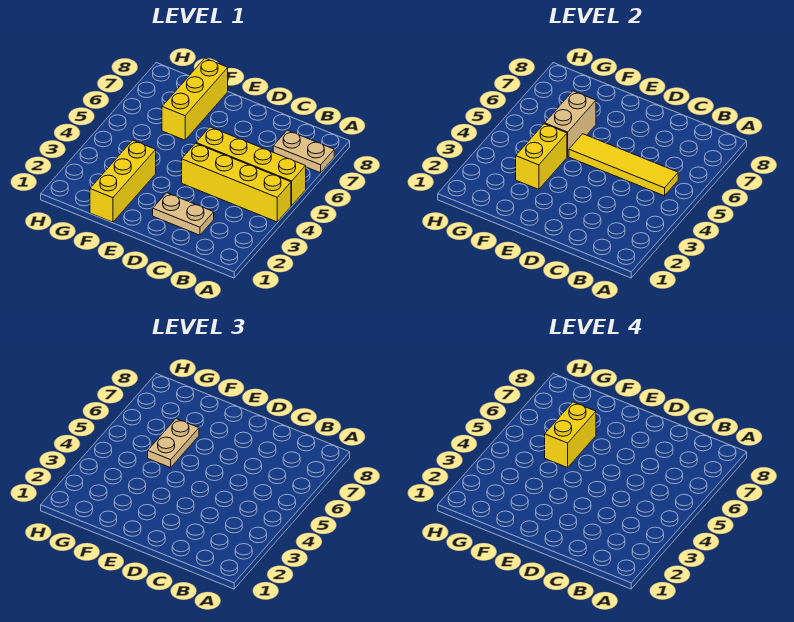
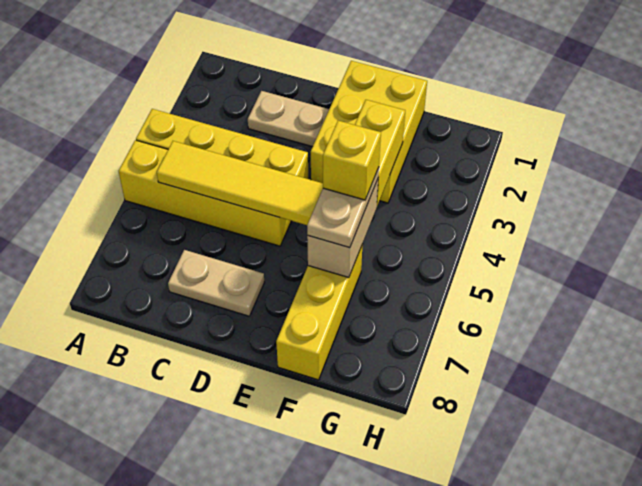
tan plate A7:B7 level 1 -> tan plate C7:D7 level 1
yellow brick F1:F3 level 1 -> yellow brick E1:F3 level 1
yellow brick F5:F6 level 4 -> yellow brick F5 level 4

